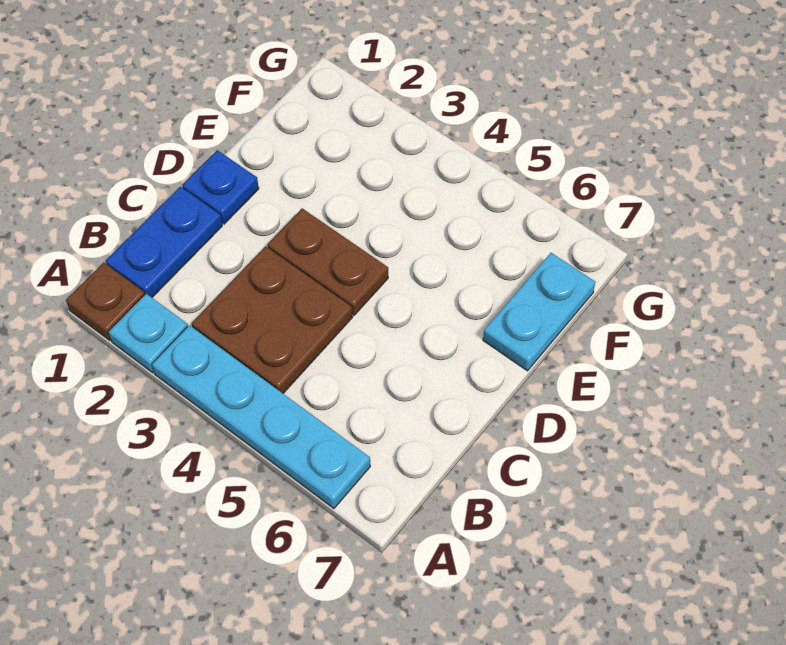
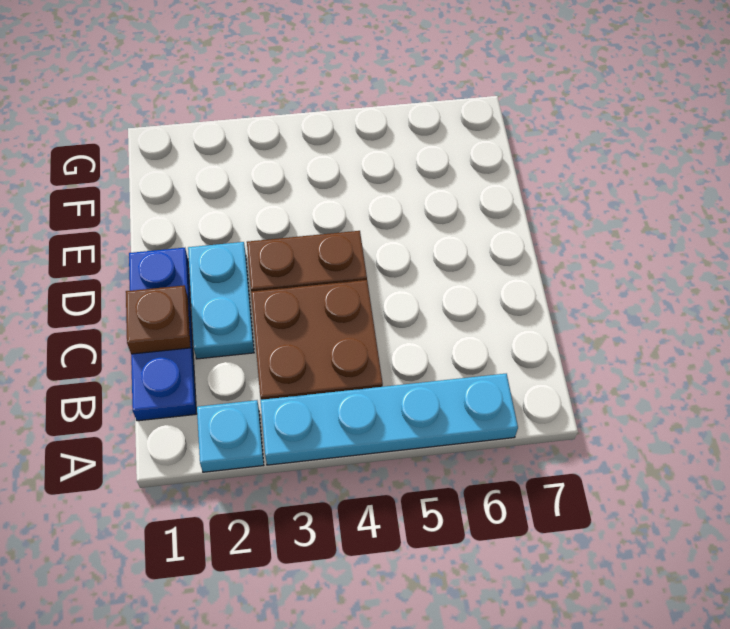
brown plate A1 level 1 -> brown plate C1 level 2
cyan plate E7:F7 level 1 -> cyan plate C2:D2 level 1

